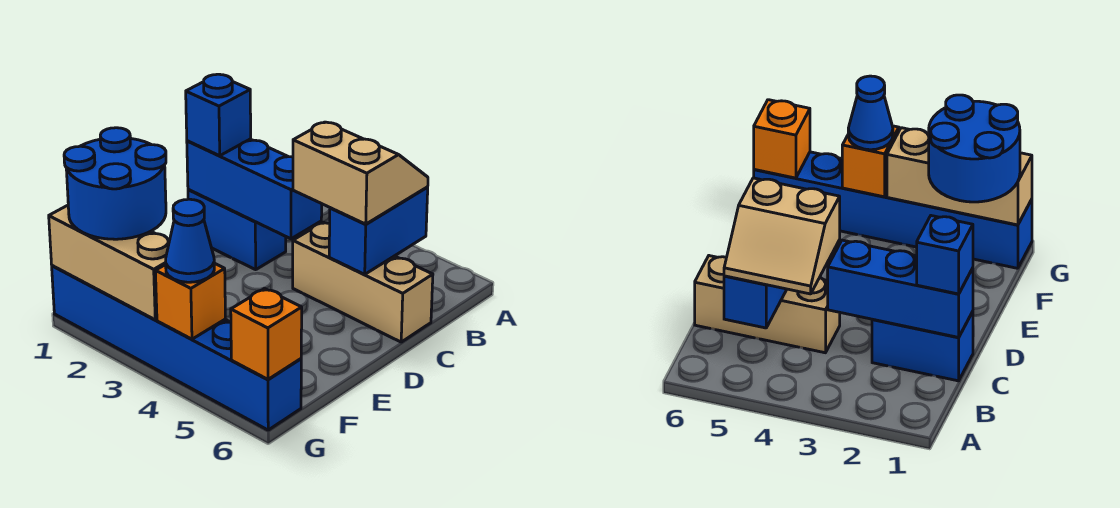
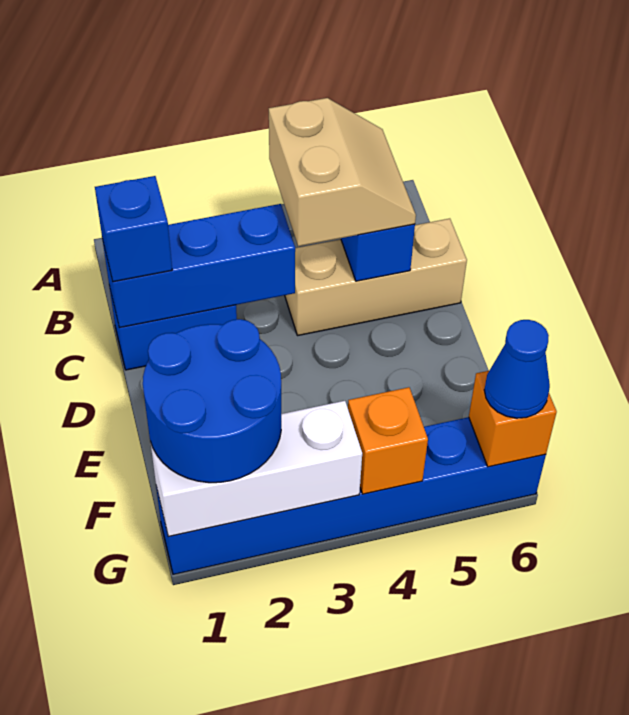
tan slope B4:C5 level 3 top C -> tan slope B4:C5 level 3 top 4
tan brick G1:G3 level 2 -> white brick G1:G3 level 2
blue cone G4 level 3 -> blue cone G6 level 3

